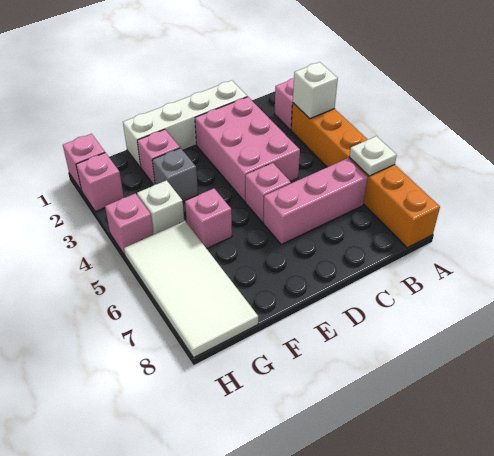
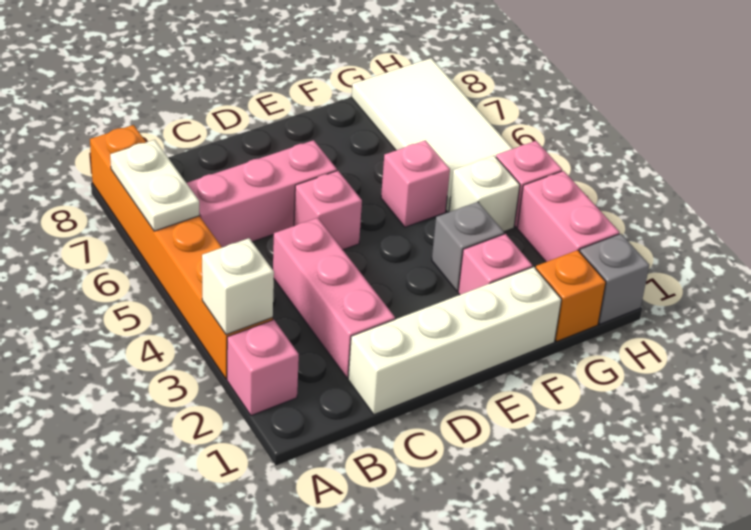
white plate A6 level 2 -> white plate A6:A7 level 2
pink brick C2:D4 level 1 -> pink brick C2:C4 level 1
none -> orange brick G1 level 1
pink brick H1 level 1 -> grey brick H1 level 1
pink brick H2 level 1 -> pink brick H2:H3 level 1

